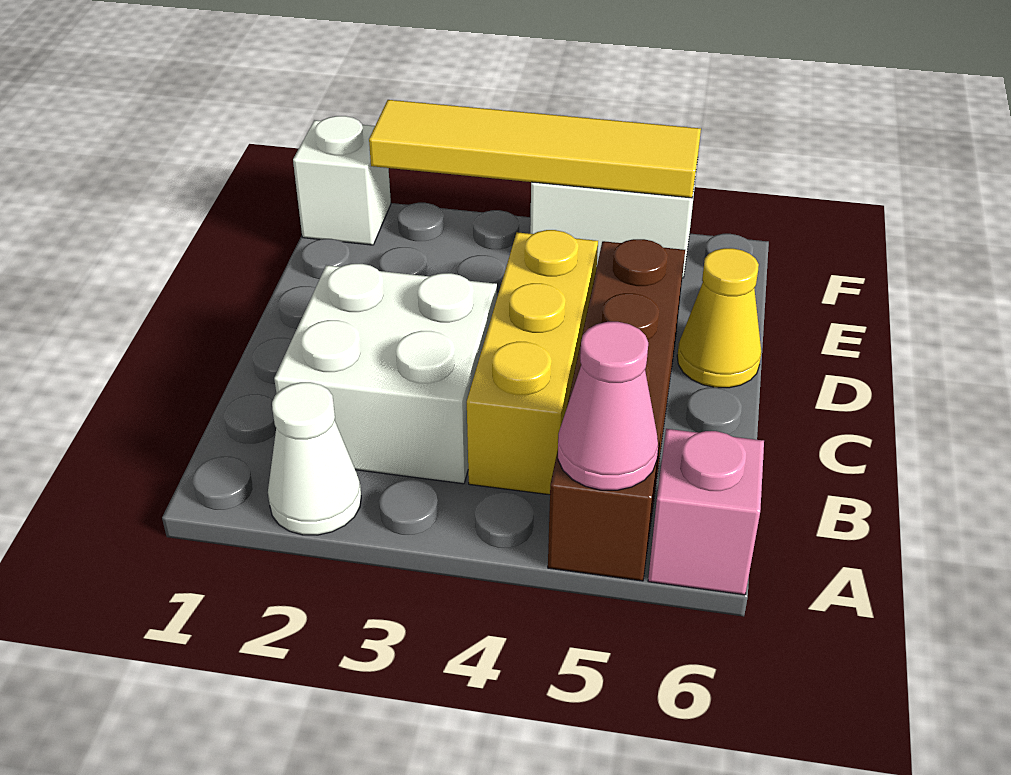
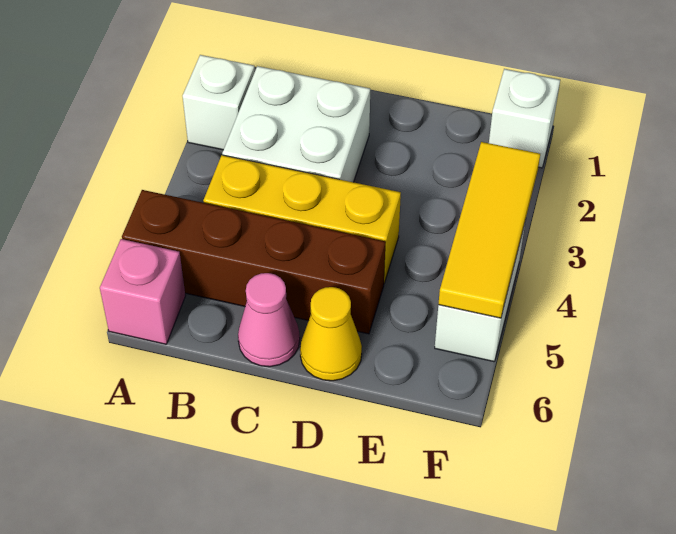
white cone A2 level 1 -> white brick A2 level 1
pink cone A5 level 2 -> pink cone C6 level 1
yellow tile F2:F5 level 2 -> yellow tile F3:F5 level 2

